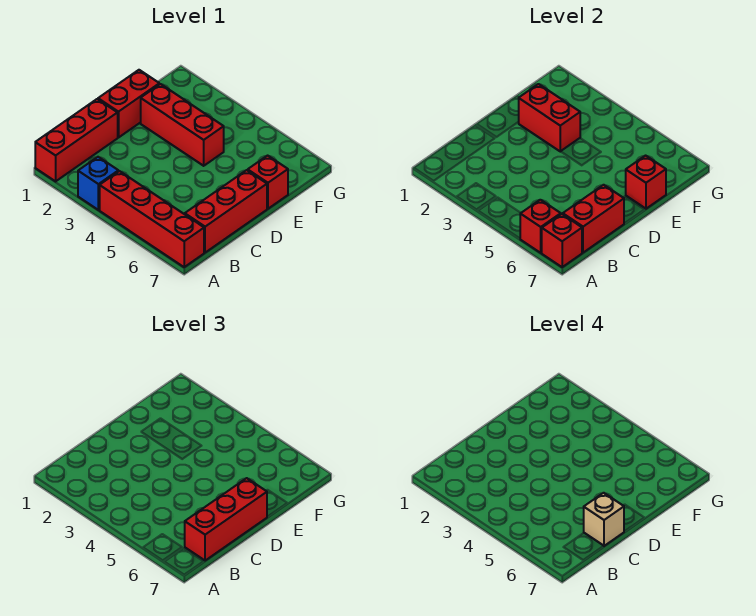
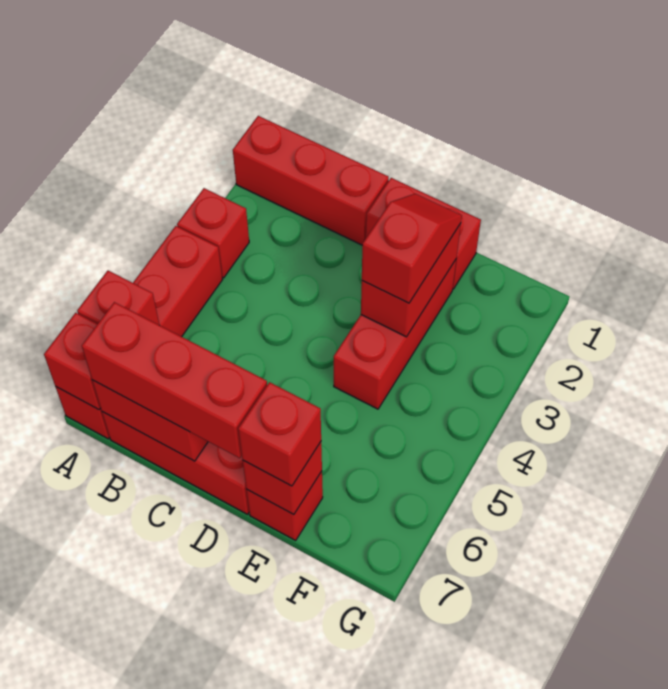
blue brick A3 level 1 -> red brick A3 level 1
tan brick C7 level 4 -> none
none -> red slope E2:E3 level 3 top 3
none -> red brick E7 level 3

